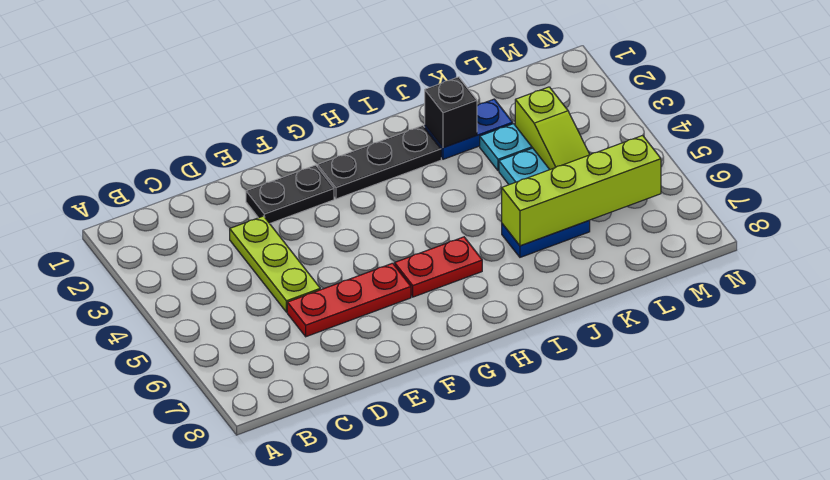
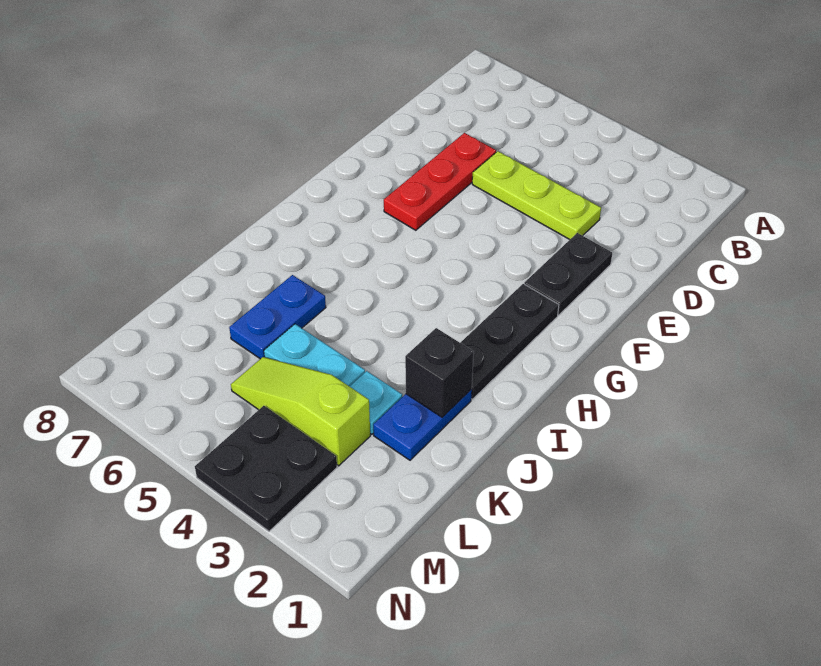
red plate G6:H6 level 1 -> none
lime brick J6:M6 level 2 -> none
none -> black plate M3:N4 level 1

